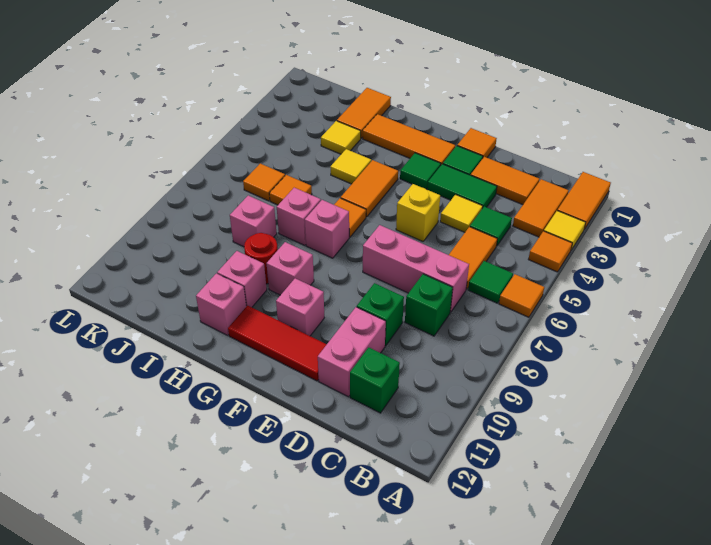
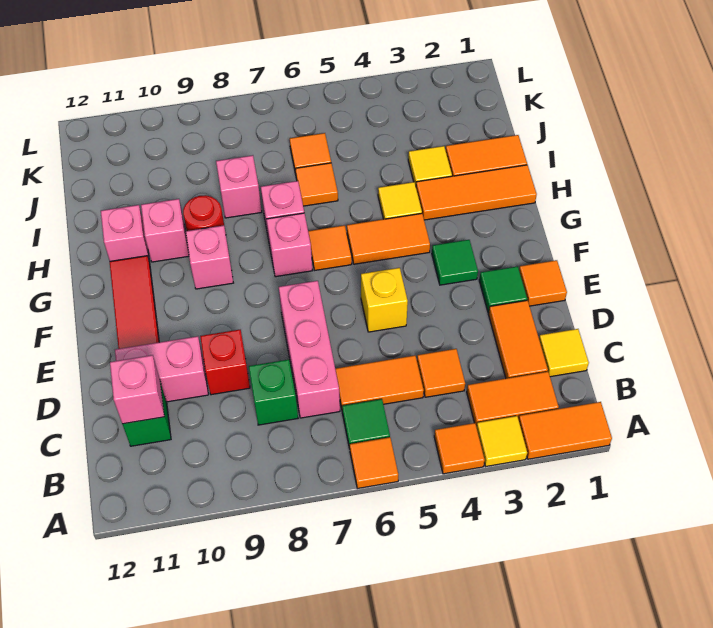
green tile C4 level 1 -> orange tile C4 level 1
green tile D3:E3 level 1 -> none
yellow tile D4 level 1 -> yellow tile C1 level 1
green brick D9 level 1 -> red brick D9 level 1
orange tile F2:H2 level 1 -> orange tile H1:H3 level 1
pink brick F10 level 1 -> pink brick C11 level 2

